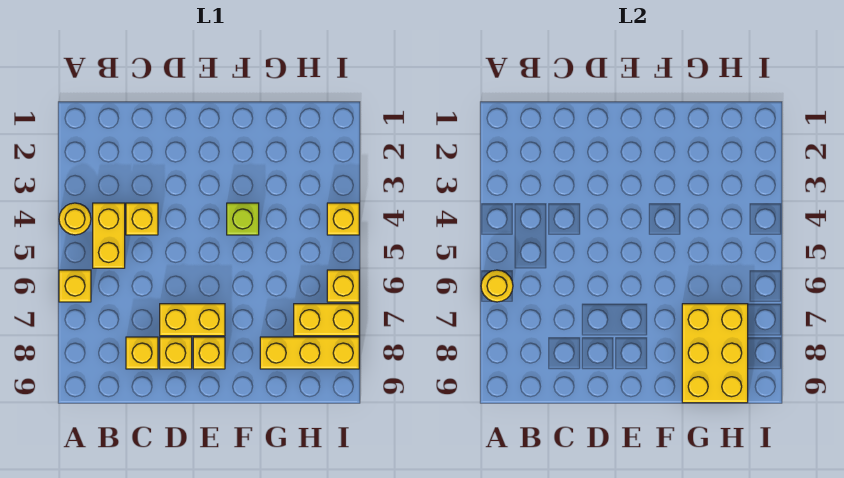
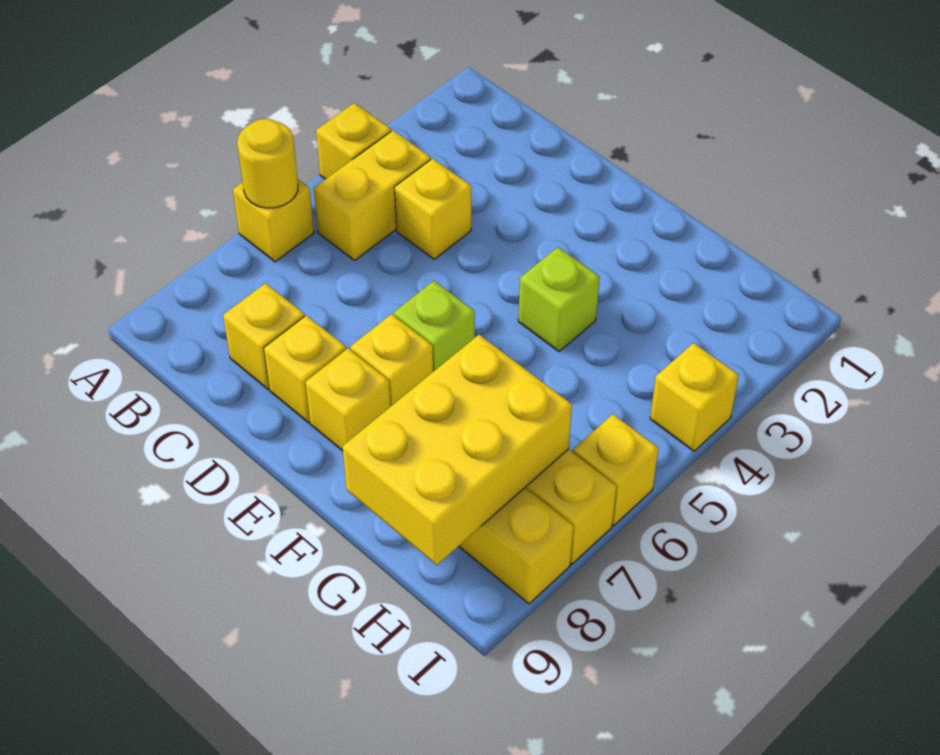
yellow round brick A4 level 1 -> yellow brick A4 level 1
yellow brick D7:E7 level 1 -> yellow brick E7 level 1
none -> lime brick E6 level 1

